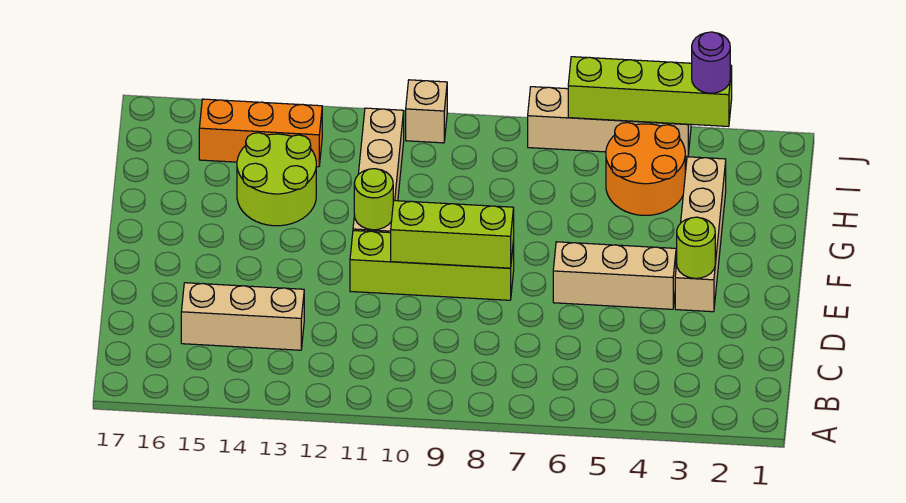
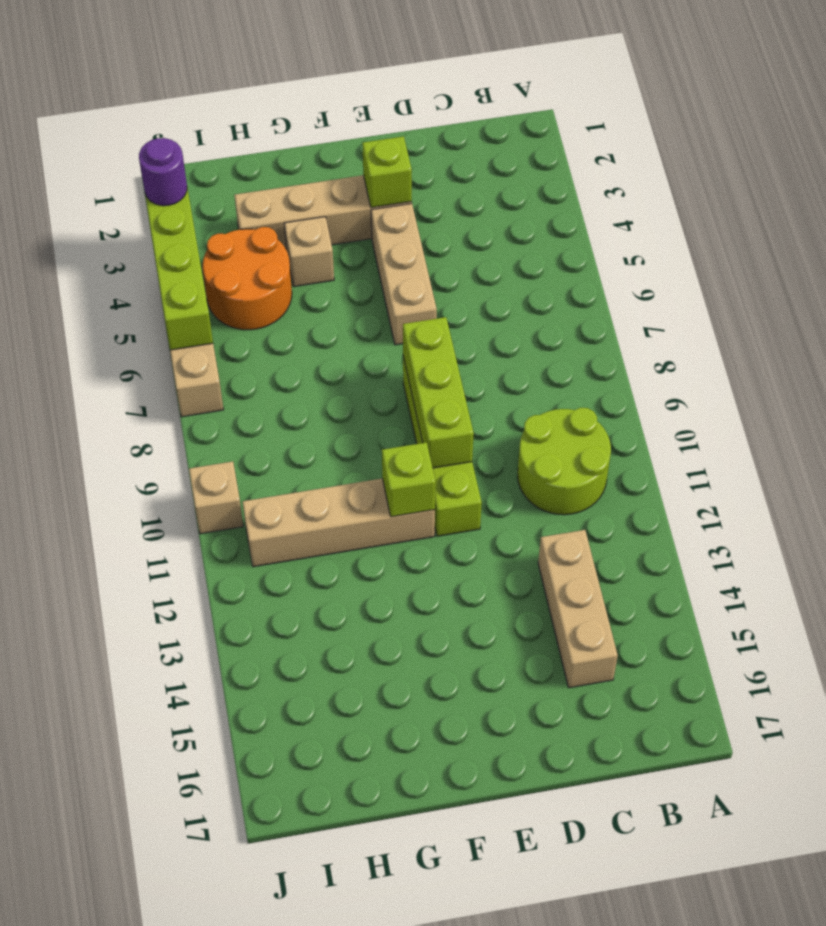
lime round brick E3 level 2 -> lime brick E3 level 2
lime round brick F11 level 2 -> lime brick F11 level 2
none -> tan brick G4 level 1
lime round brick G13:H14 level 1 -> lime round brick B10:C11 level 1
orange brick I13:I15 level 1 -> none

